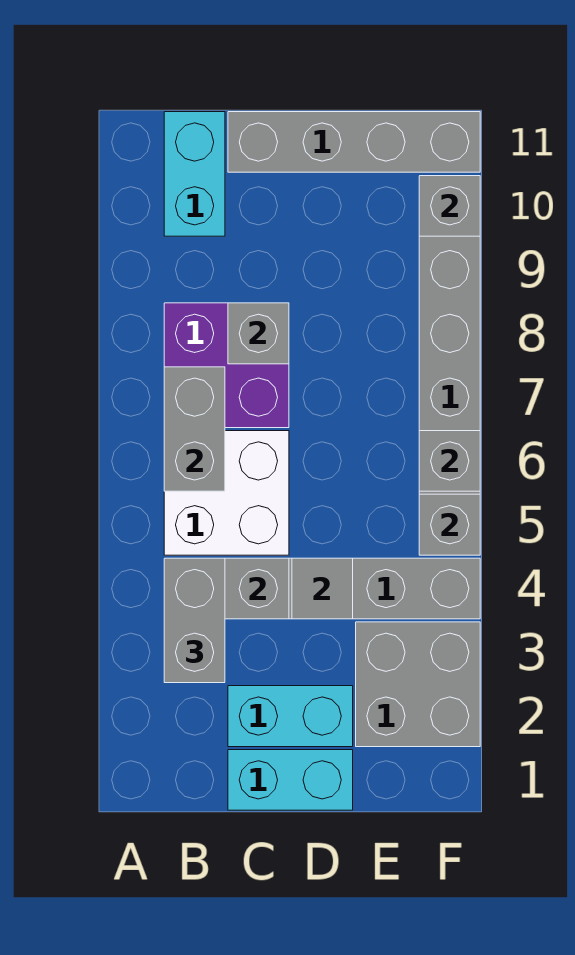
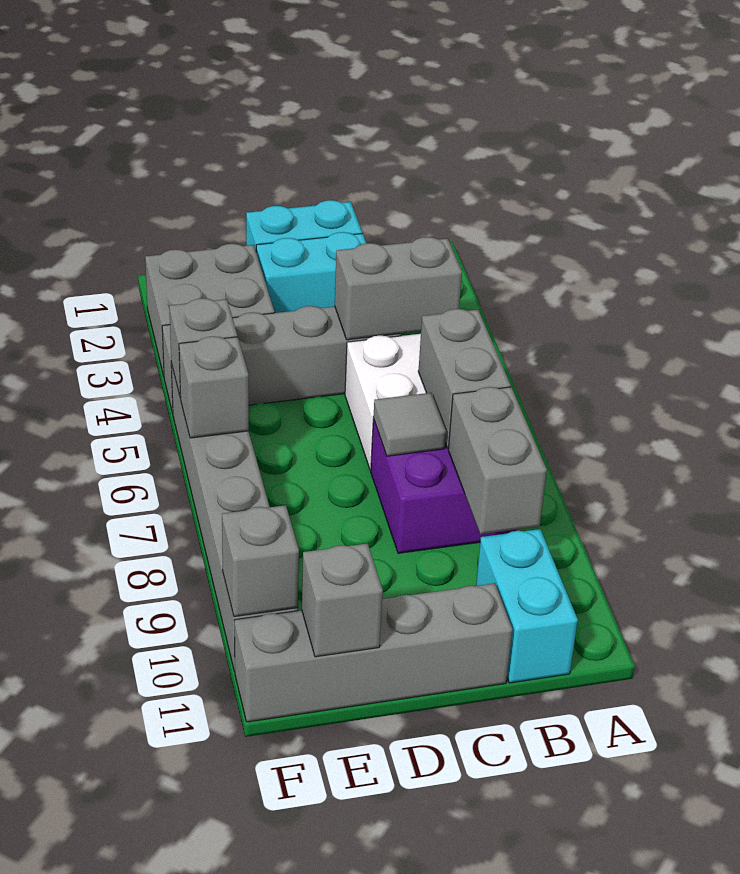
grey brick B3:B4 level 3 -> grey brick B8:B9 level 2
grey brick C8 level 2 -> grey brick E11 level 2
grey tile D4 level 2 -> grey tile C7 level 2

